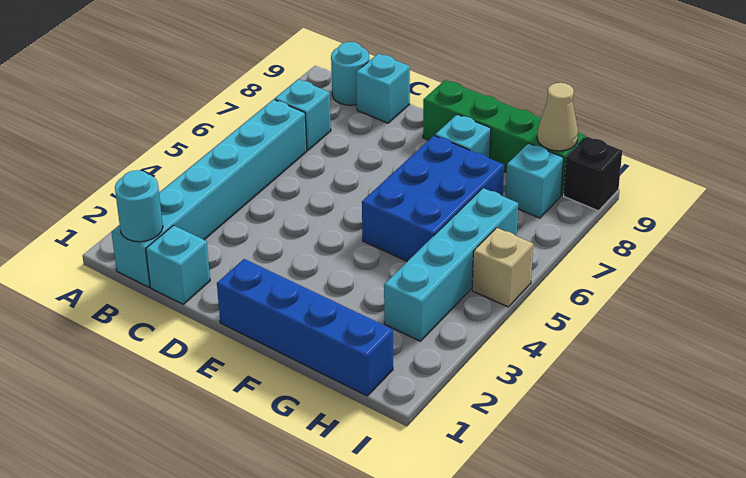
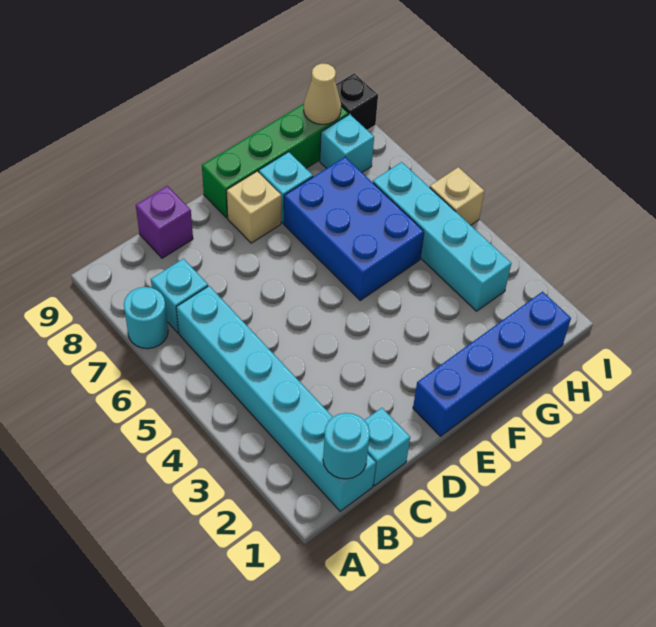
cyan round brick B9 level 1 -> cyan round brick A7 level 1
cyan brick C9 level 1 -> purple brick C9 level 1
none -> tan brick E8 level 1

